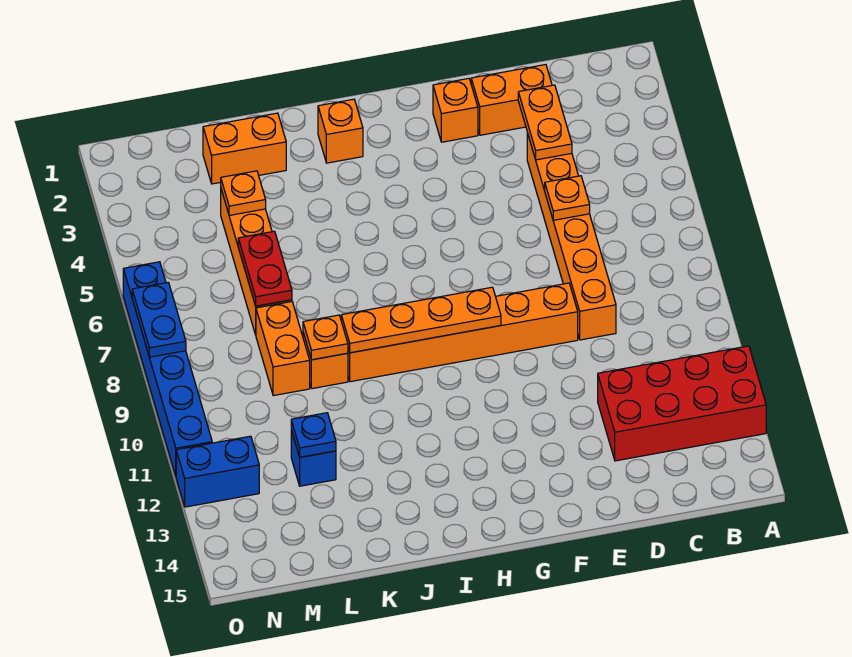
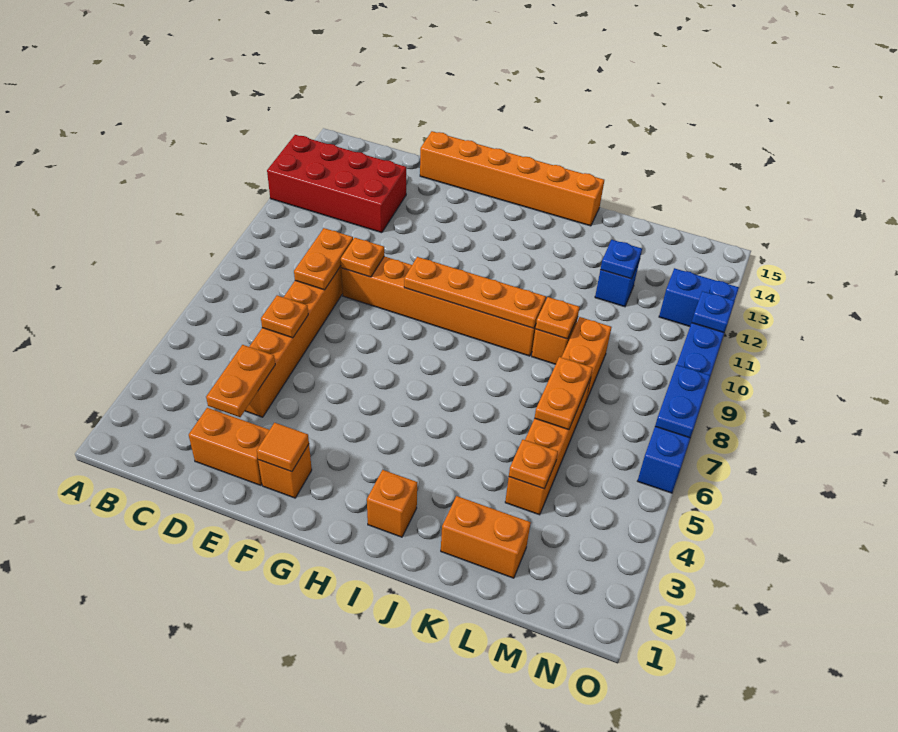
none -> orange plate D8:D9 level 2
none -> orange plate E9 level 2
none -> orange brick E15:J15 level 1
none -> orange tile F2 level 2
red plate L6:L7 level 2 -> orange plate L6:L7 level 2
none -> blue plate O11 level 2

